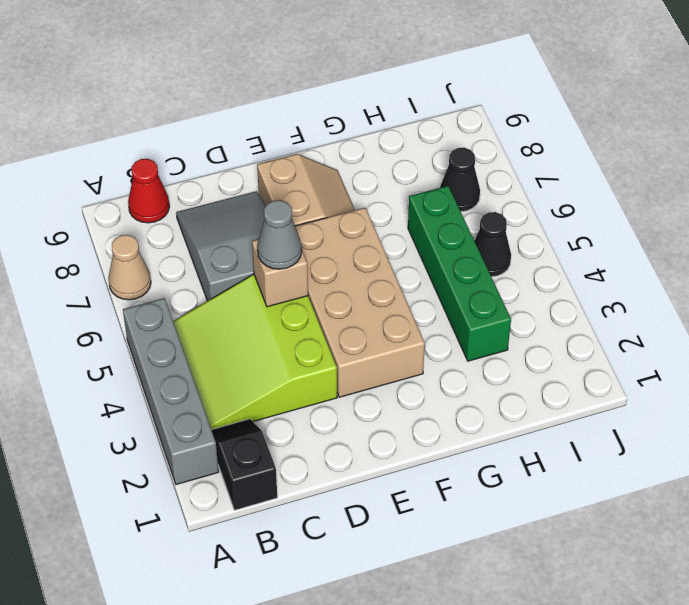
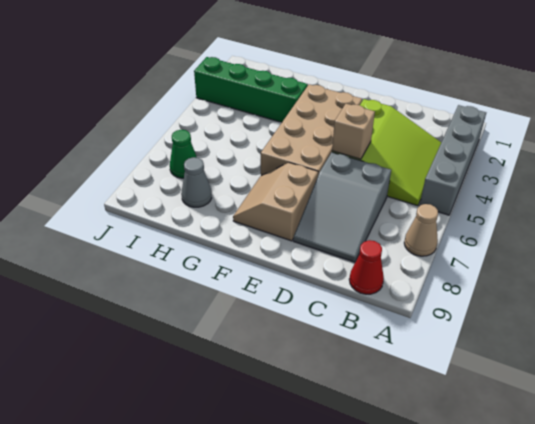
black slope B1:B2 level 1 top 1 -> none
grey cone D5 level 3 -> grey cone H8 level 1
green brick H3:H6 level 1 -> green brick G3:J3 level 1
black cone I5 level 1 -> none
black cone I7 level 1 -> green cone I7 level 1

